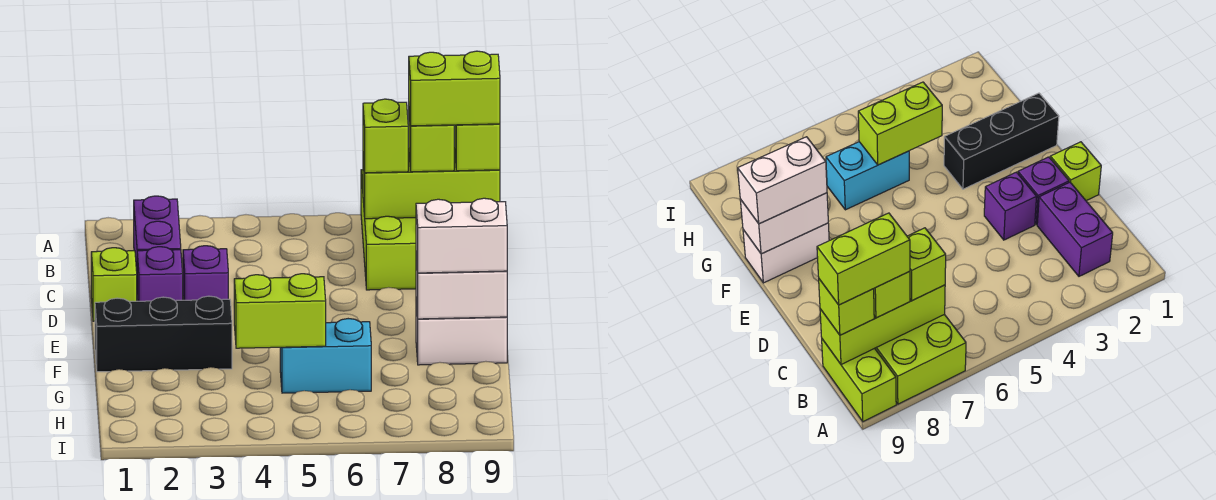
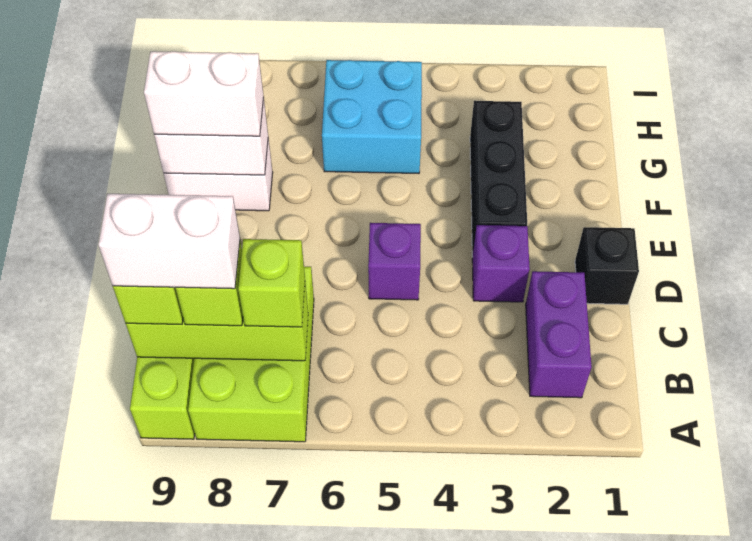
lime brick B8:B9 level 4 -> white brick B8:B9 level 4
lime brick D1 level 1 -> black brick D1 level 1
purple brick D2 level 1 -> purple brick D5 level 1
black brick F1:F3 level 1 -> black brick E3:G3 level 1
lime brick G4:G5 level 2 -> none
cyan brick G5:G6 level 1 -> cyan brick G5:H6 level 1

